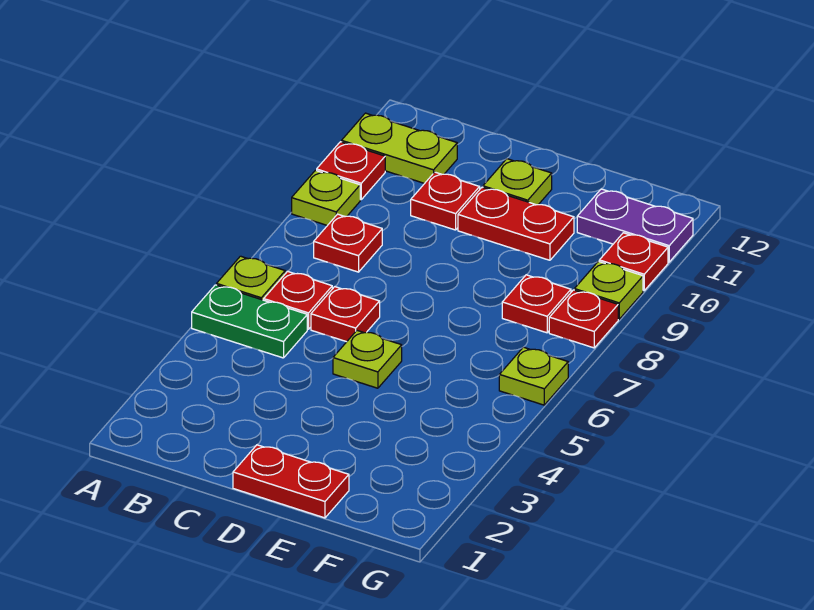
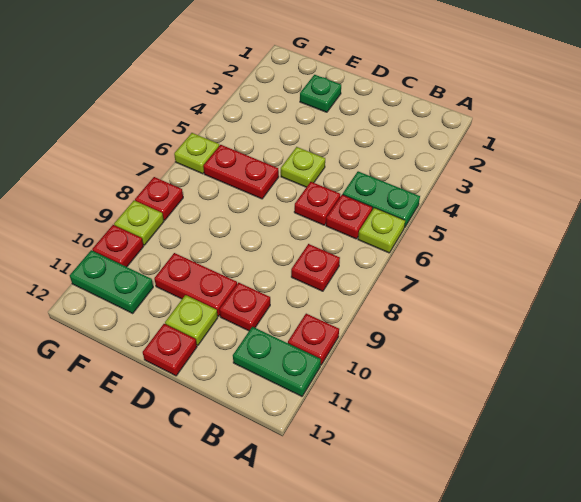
lime plate A9 level 1 -> none
lime plate A11:B11 level 1 -> green plate A11:B11 level 1
red plate D1:E1 level 1 -> red plate E6:F6 level 1
none -> green plate E2 level 1
red plate F8 level 1 -> red plate D12 level 1
purple plate F11:G11 level 1 -> green plate F11:G11 level 1

